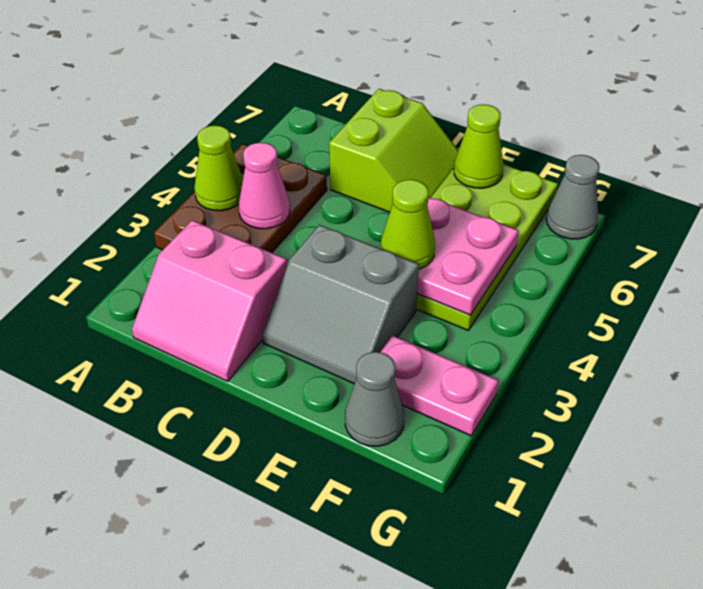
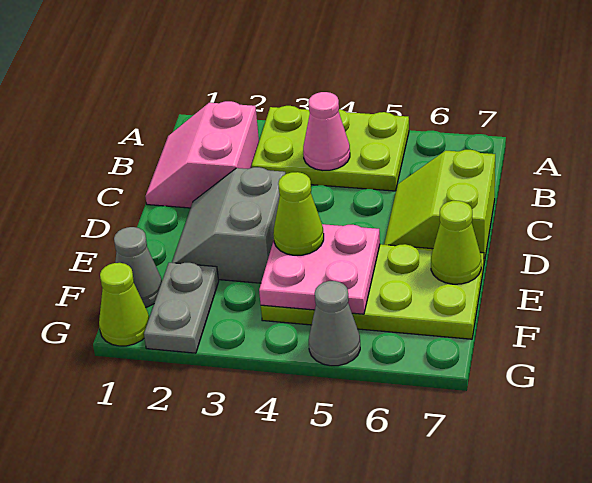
brown plate A3:B5 level 1 -> lime plate A3:B5 level 1
lime cone A4 level 2 -> lime cone G1 level 1
lime slope C6:D7 level 1 top C -> lime slope C6:D7 level 1 top 7
pink plate F2:G2 level 1 -> grey plate F2:G2 level 1
grey cone G7 level 1 -> grey cone G5 level 1

